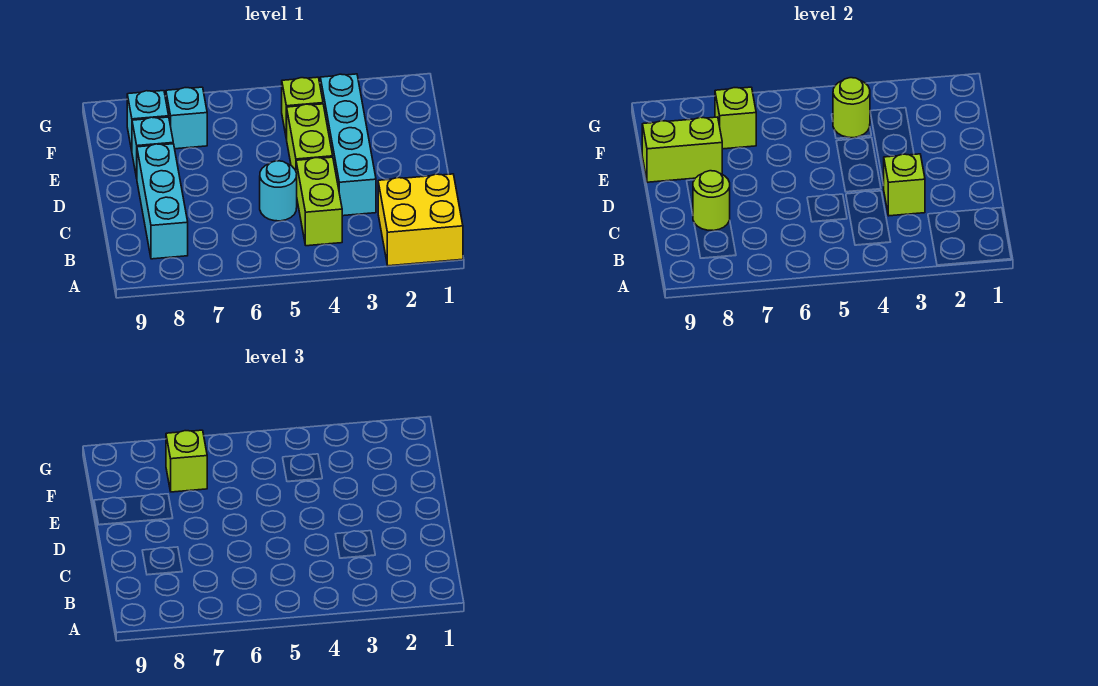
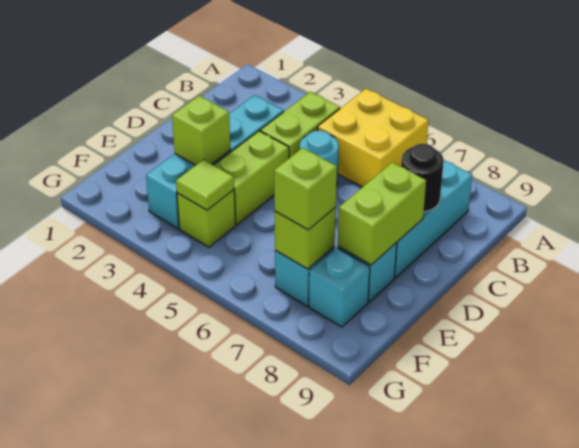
yellow brick A1:B2 level 1 -> yellow brick A5:B6 level 1
lime brick C3 level 2 -> lime brick E3 level 2
lime round brick C8 level 2 -> black round brick C8 level 2
lime brick E8:E9 level 2 -> lime brick D8:E8 level 2
lime round brick F4 level 2 -> lime tile F4 level 2

